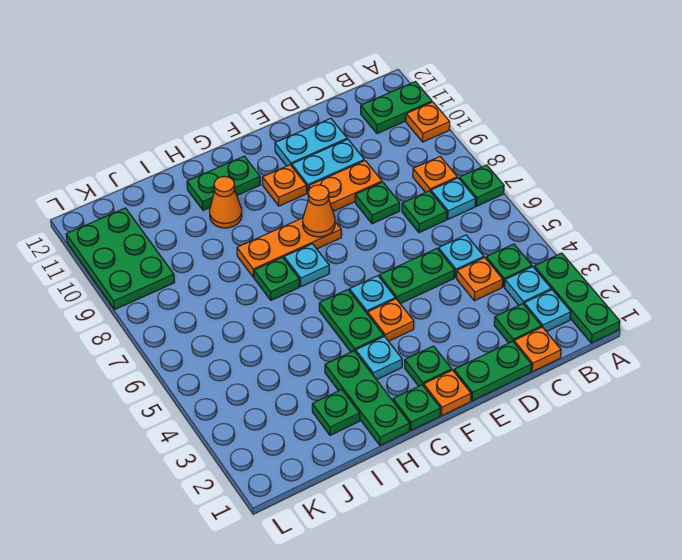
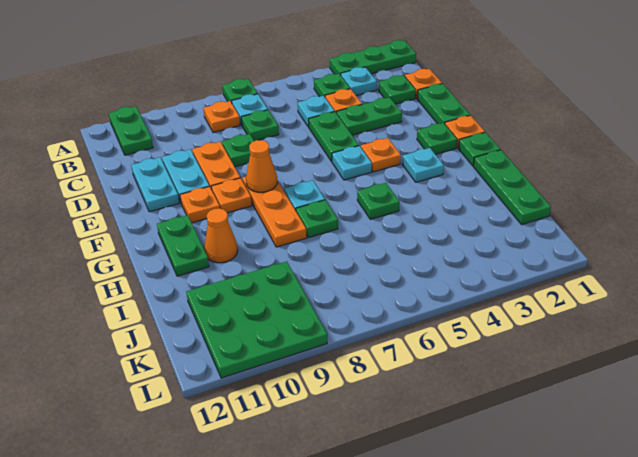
orange plate A10 level 1 -> orange plate F9 level 1
cyan plate B2 level 1 -> none
green plate G4:G5 level 1 -> green plate D3:D4 level 1
green plate H1:H3 level 1 -> green plate H1:J1 level 1
green plate I2 level 1 -> green plate H5 level 1
green plate K9:L11 level 1 -> green plate J9:L11 level 1

